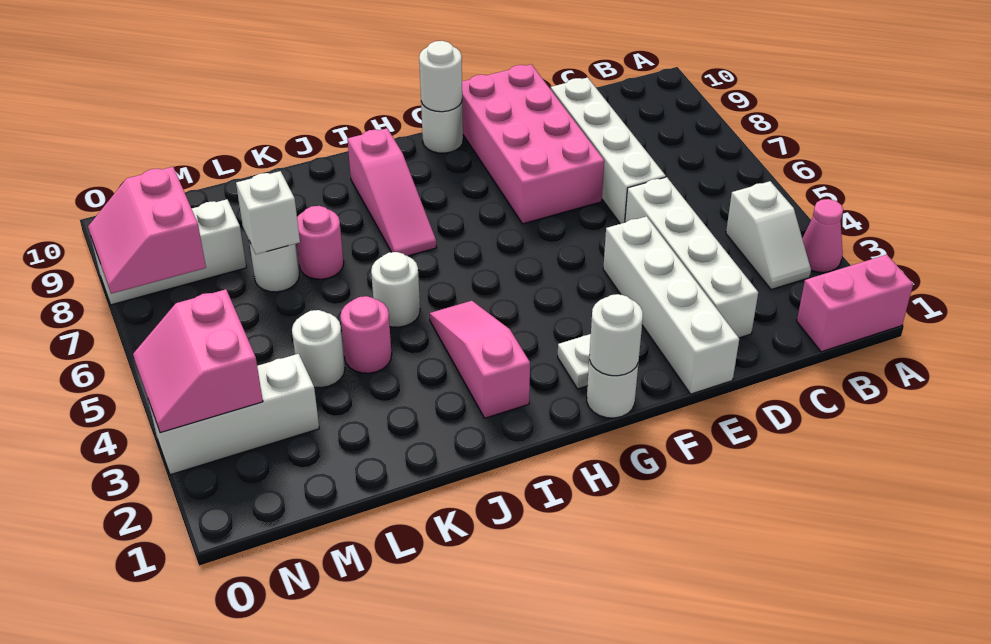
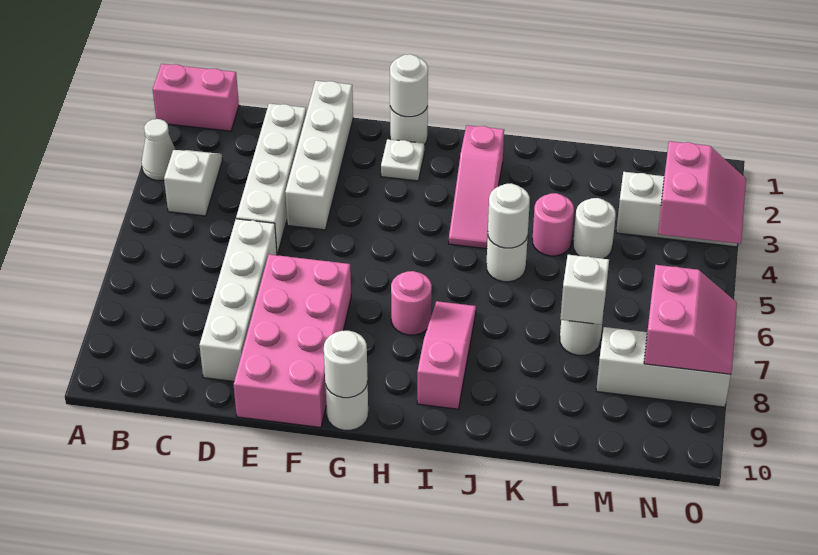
pink cone A3 level 1 -> white cone A3 level 1
none -> white round brick J5 level 2
pink round brick K7 level 1 -> pink round brick H7 level 1

